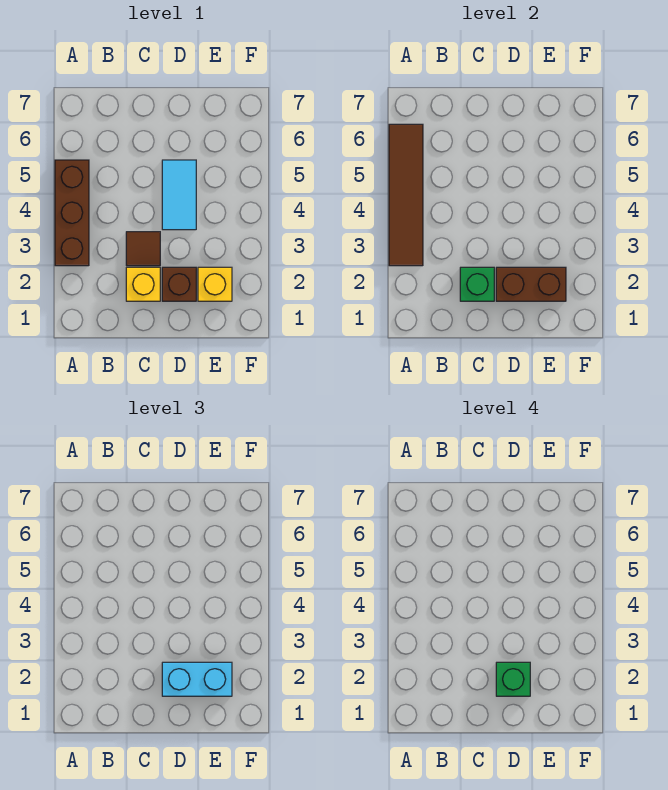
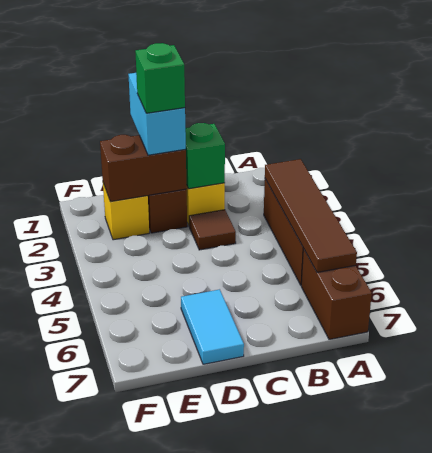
none -> brown brick A6:A7 level 1
cyan brick D2:E2 level 3 -> cyan brick D1:D2 level 3
cyan tile D4:D5 level 1 -> cyan tile D6:D7 level 1

